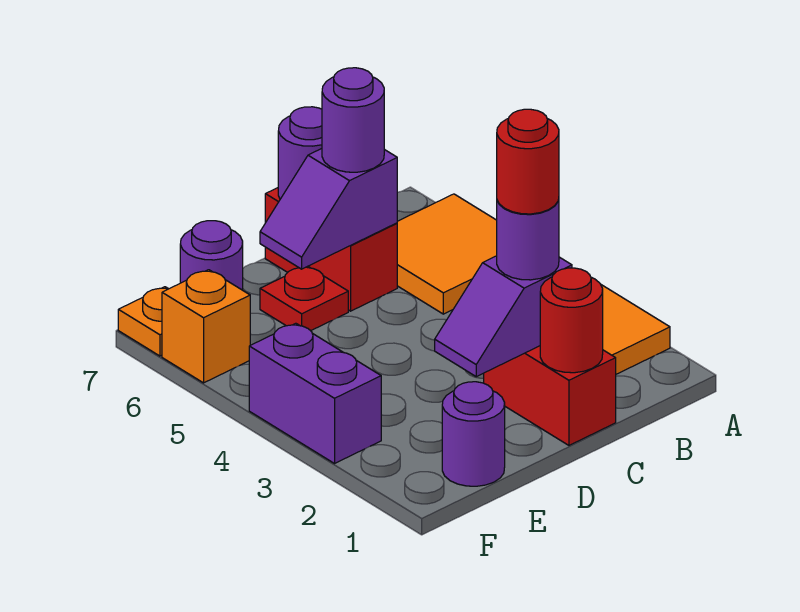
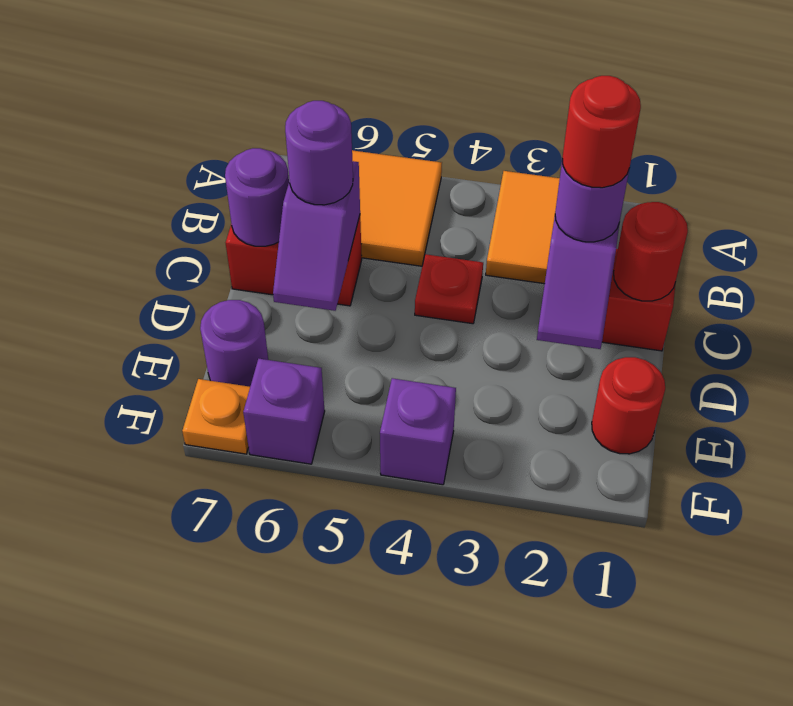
red plate D6 level 1 -> red plate C4 level 1
purple round brick E1 level 1 -> red round brick E1 level 1
purple brick F3:F4 level 1 -> purple brick F4 level 1
orange brick F6 level 1 -> purple brick F6 level 1

